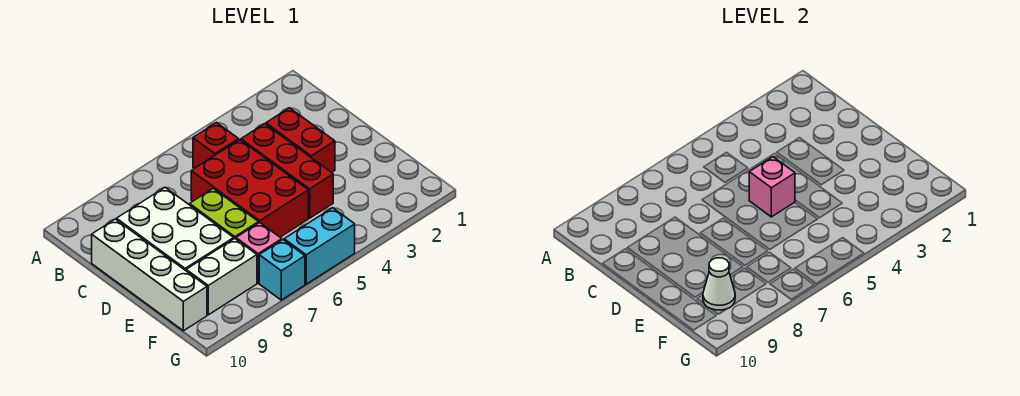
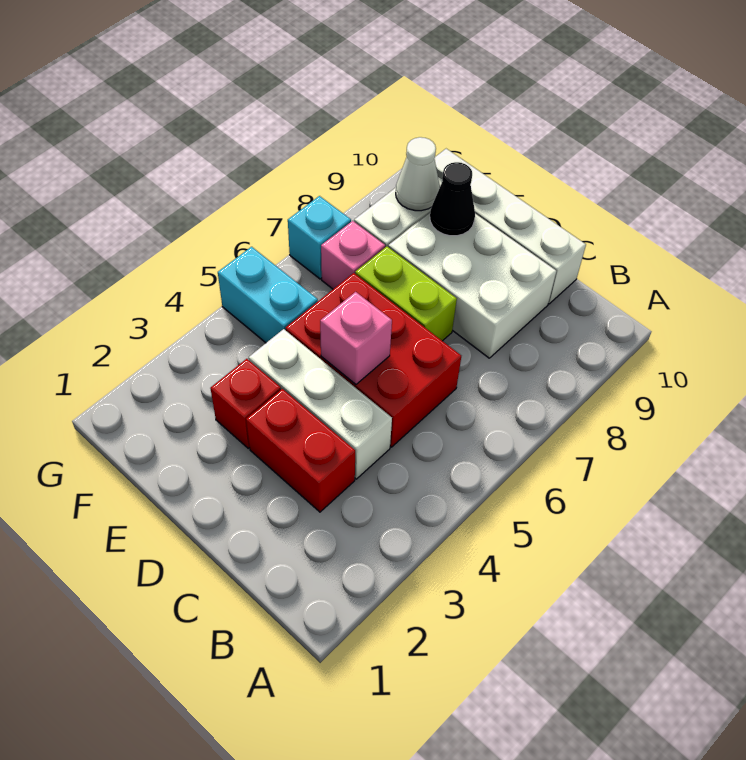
red brick B5 level 1 -> red brick E3 level 1
red brick C4:E4 level 1 -> white brick C4:E4 level 1
none -> black cone E9 level 2
cyan brick G5:G6 level 1 -> cyan brick F5:G5 level 1

